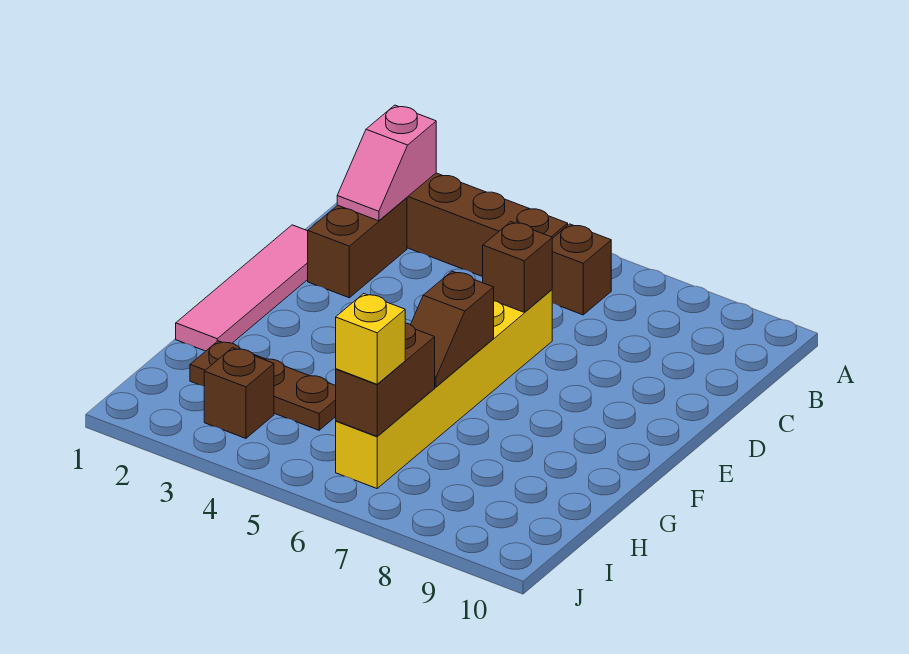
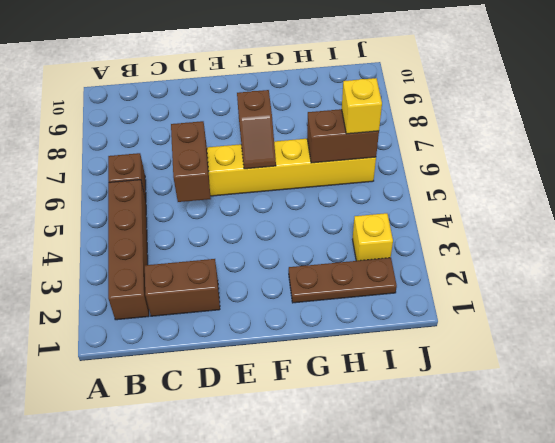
pink slope B2:C2 level 2 top B -> none
pink tile D1:G1 level 1 -> none
brown brick D6 level 2 -> brown brick D5:D6 level 2
brown slope F6:G6 level 2 top F -> brown slope F6:F7 level 2 top 7
brown plate H2:H4 level 1 -> brown plate G2:I2 level 1
brown brick I3 level 1 -> yellow brick I3 level 1

